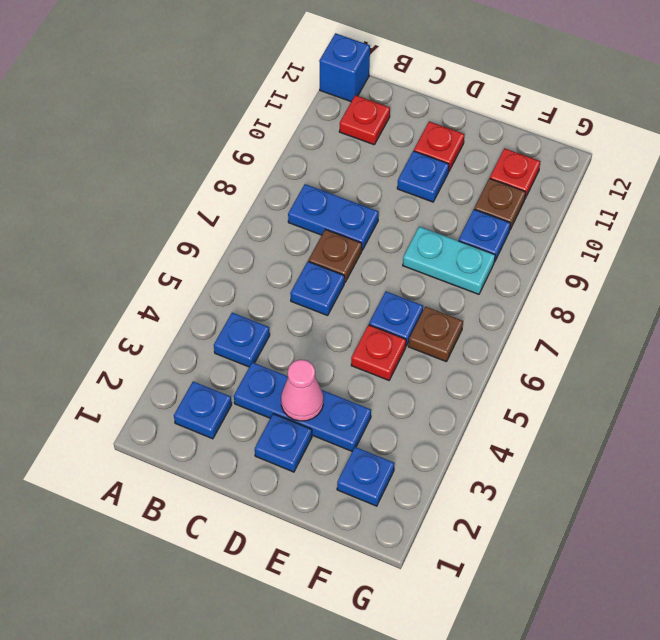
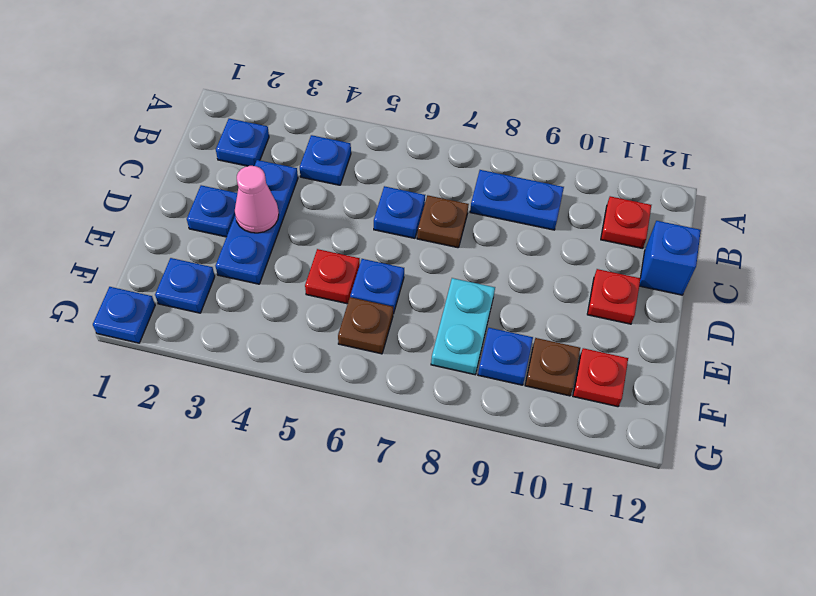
blue brick A12 level 1 -> blue brick C12 level 1
blue plate B8:C8 level 1 -> blue plate B8:B9 level 1
blue plate D10 level 1 -> blue plate G1 level 1

